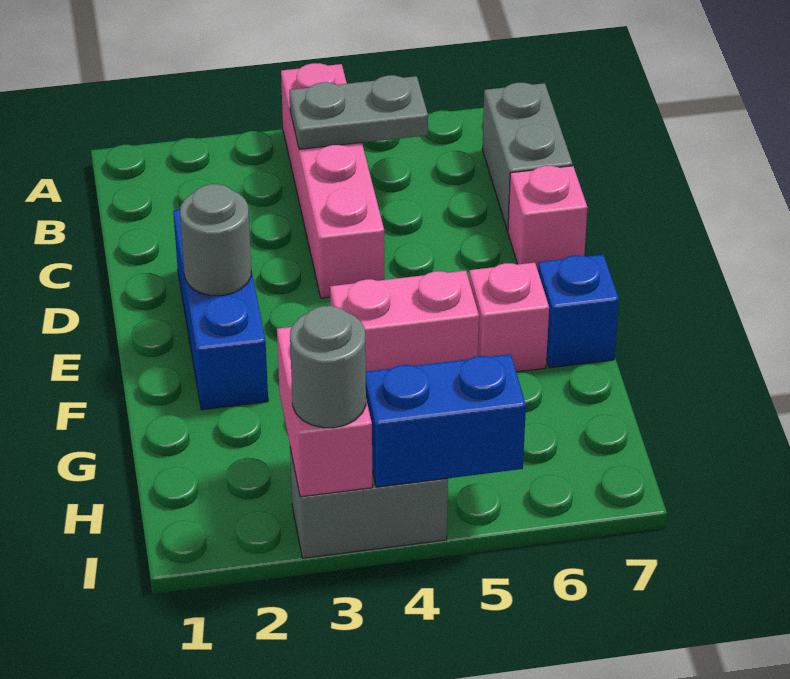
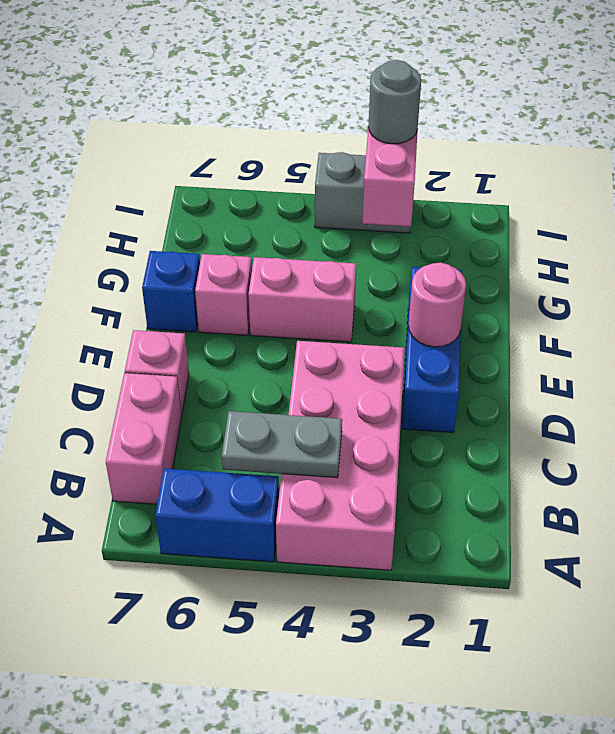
pink brick A4:D4 level 1 -> pink brick A3:D4 level 1
grey brick B7:C7 level 1 -> pink brick B7:C7 level 1
grey round brick E2 level 2 -> pink round brick E2 level 2
blue brick I4:I5 level 2 -> blue brick A5:A6 level 1

